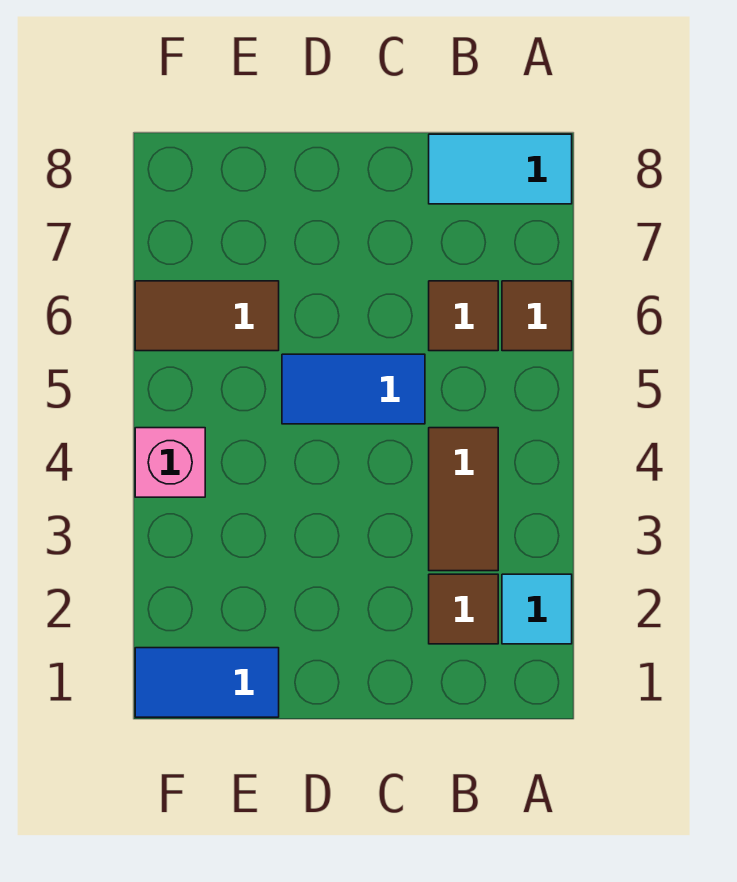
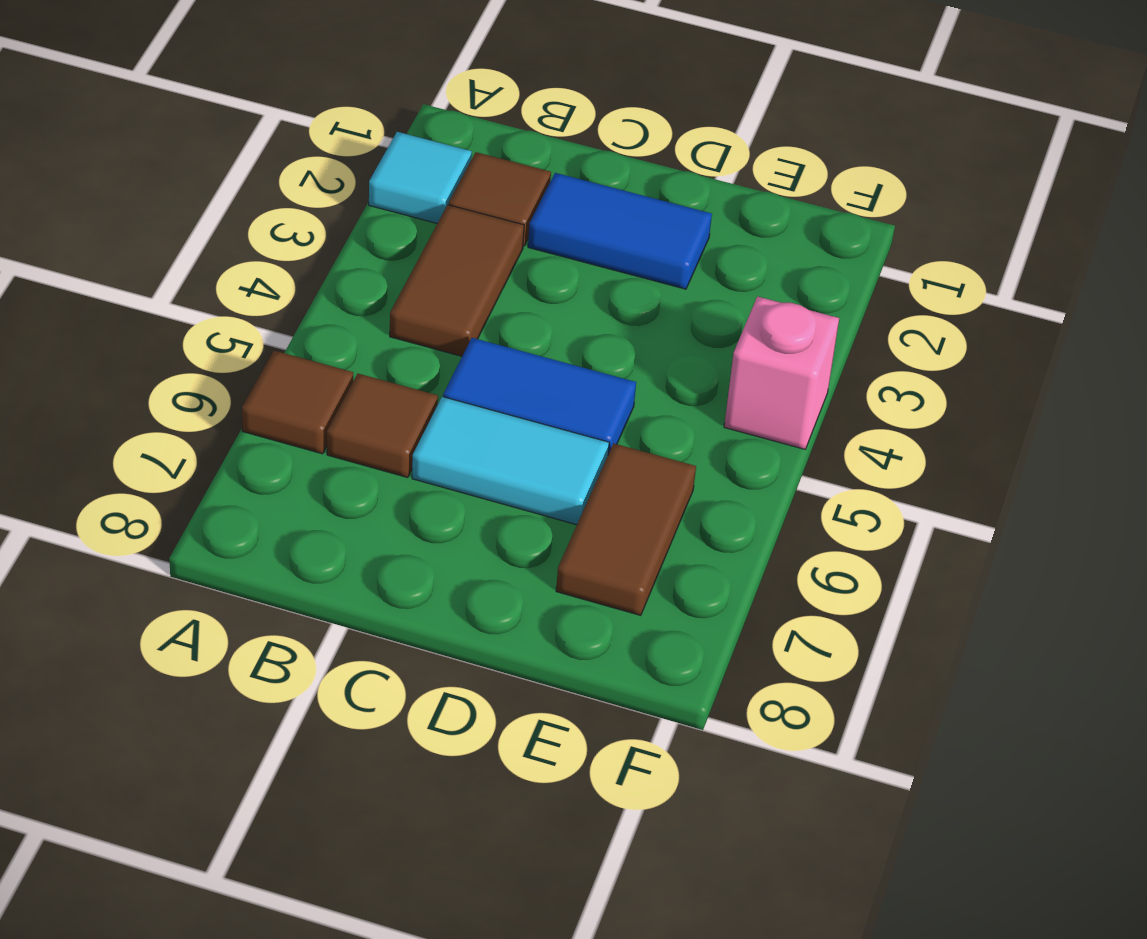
cyan tile A8:B8 level 1 -> cyan tile C6:D6 level 1
blue tile E1:F1 level 1 -> blue tile C2:D2 level 1
brown tile E6:F6 level 1 -> brown tile E6:E7 level 1

